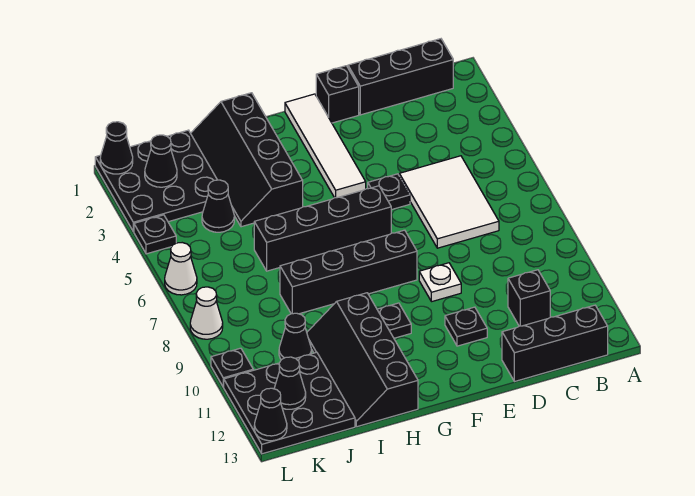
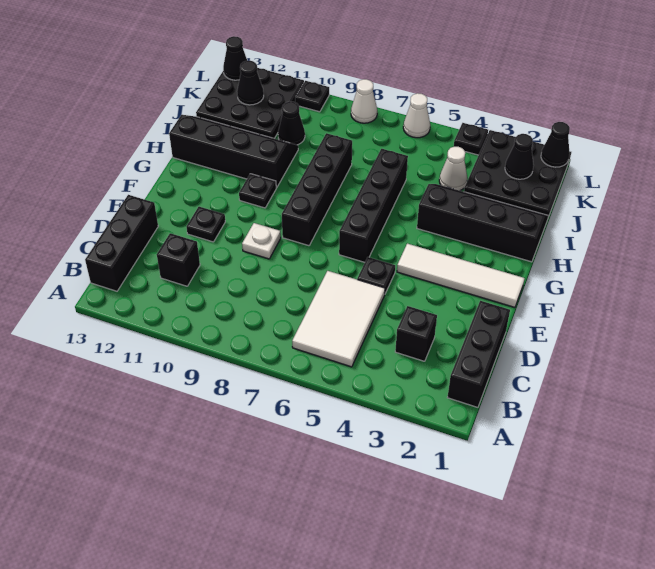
white tile C5:D7 level 1 -> white tile B5:D6 level 1
black brick E1 level 1 -> black brick C3 level 1
black cone J4 level 1 -> white cone J4 level 1

